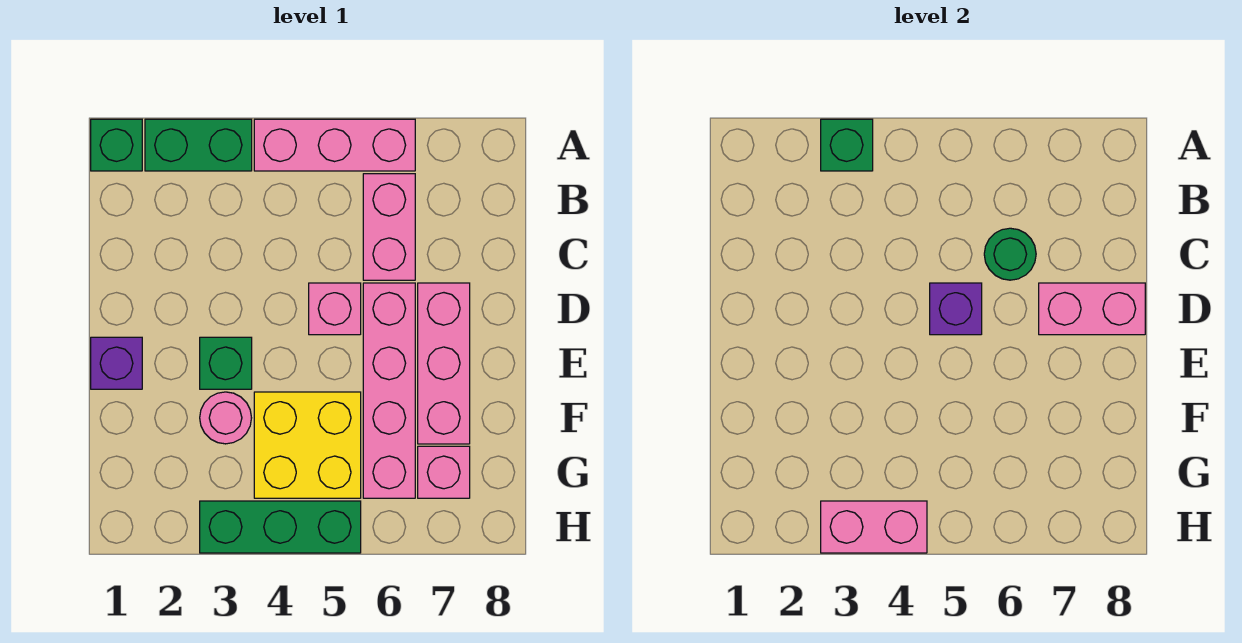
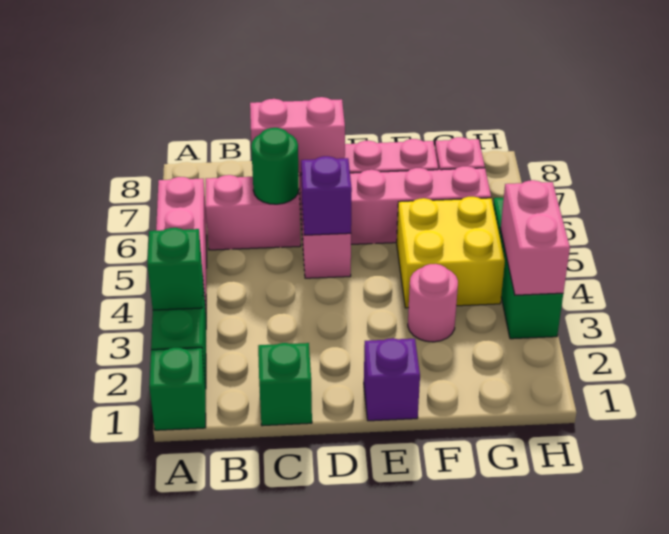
pink brick D7:D8 level 2 -> pink brick C7:D7 level 2
green brick E3 level 1 -> green brick C1 level 1

